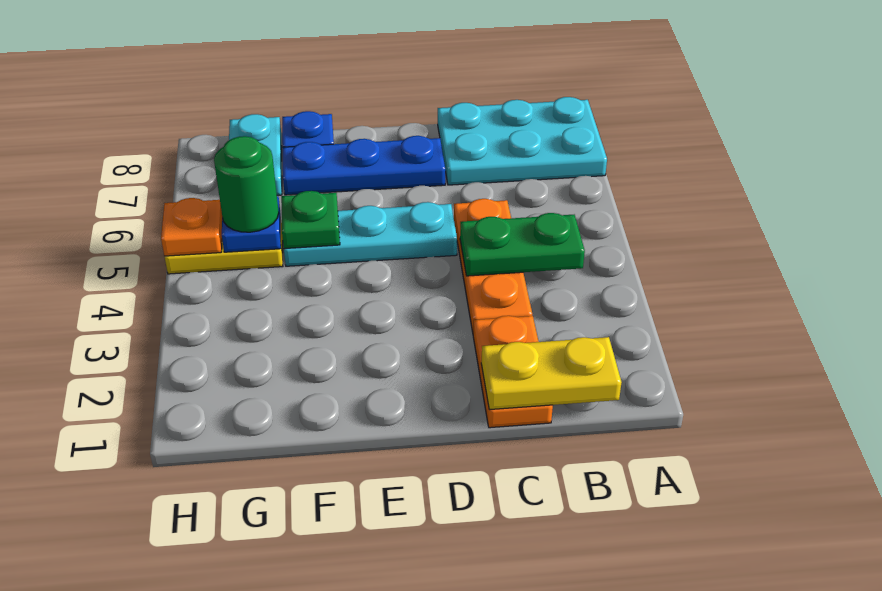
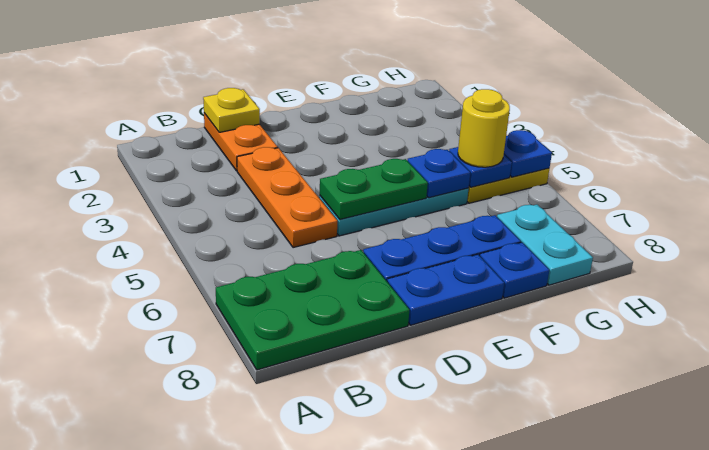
cyan plate A7:C8 level 1 -> green plate A7:C8 level 1
yellow plate B1:C1 level 2 -> yellow plate C1 level 2
green plate B4:C4 level 2 -> green plate D5:E5 level 2
none -> blue plate D8:E8 level 1
green plate F5 level 2 -> blue plate F5 level 2
green round brick G5 level 3 -> yellow round brick G5 level 3
orange plate H5 level 2 -> blue plate H5 level 2

